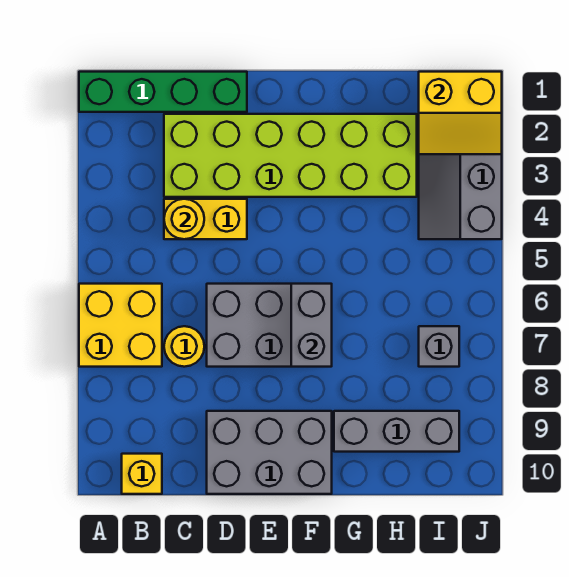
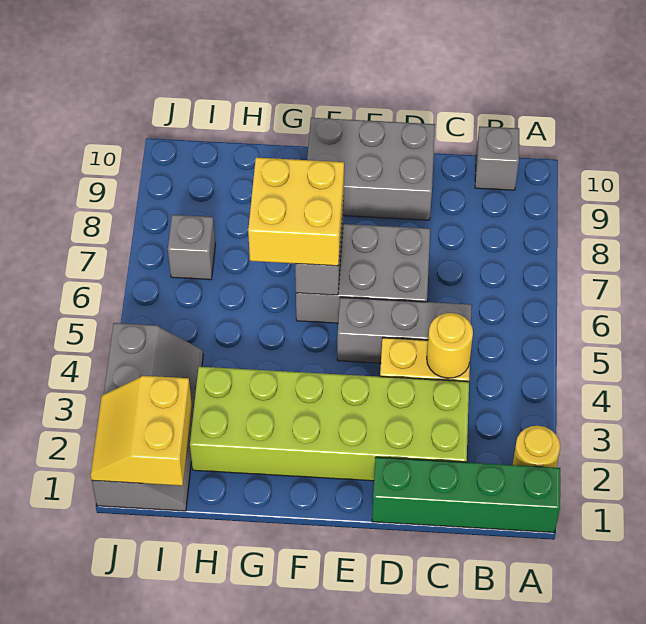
yellow brick A6:B7 level 1 -> yellow brick F6:G7 level 3
yellow brick B10 level 1 -> grey brick B10 level 1
yellow round brick C7 level 1 -> yellow round brick A2 level 1
grey brick G9:I9 level 1 -> grey brick C5:E5 level 1
yellow slope I1:J2 level 2 top 1 -> yellow slope I1:J2 level 2 top I

